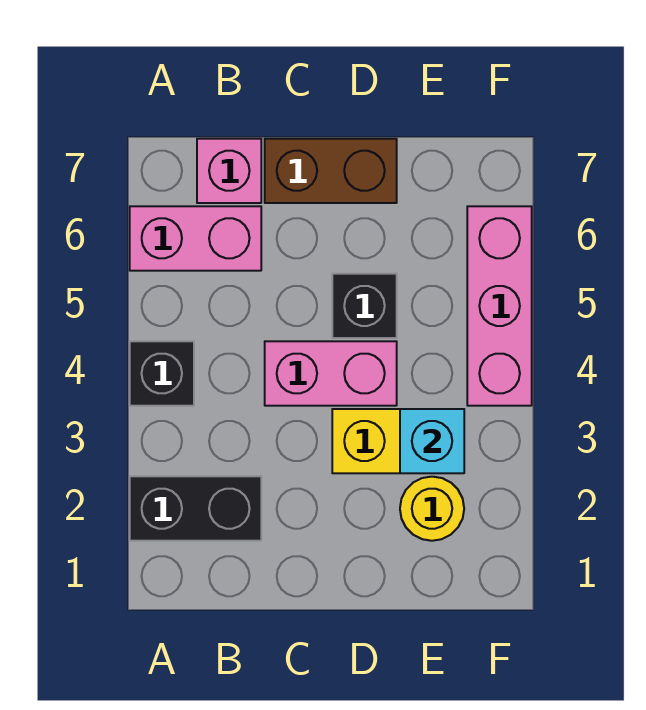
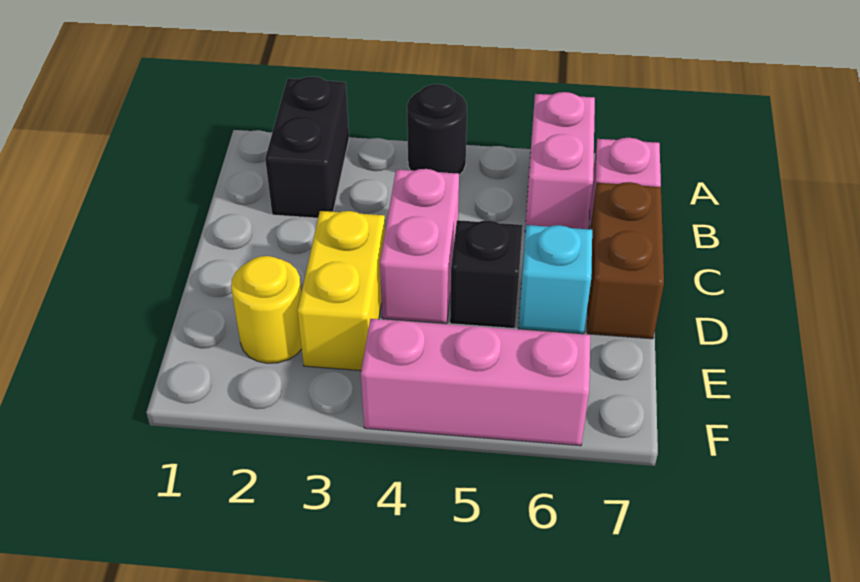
black brick A4 level 1 -> black round brick A4 level 1
cyan brick E3 level 2 -> cyan brick D6 level 1

